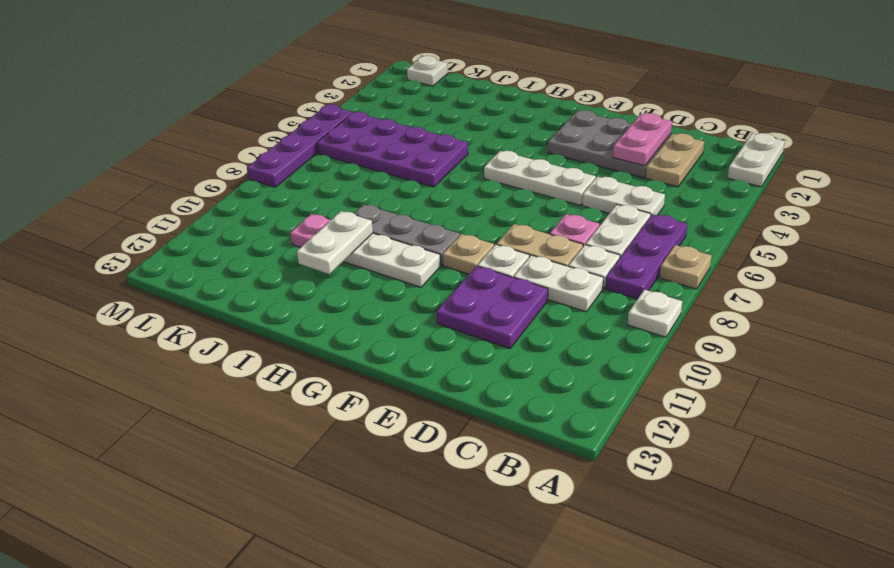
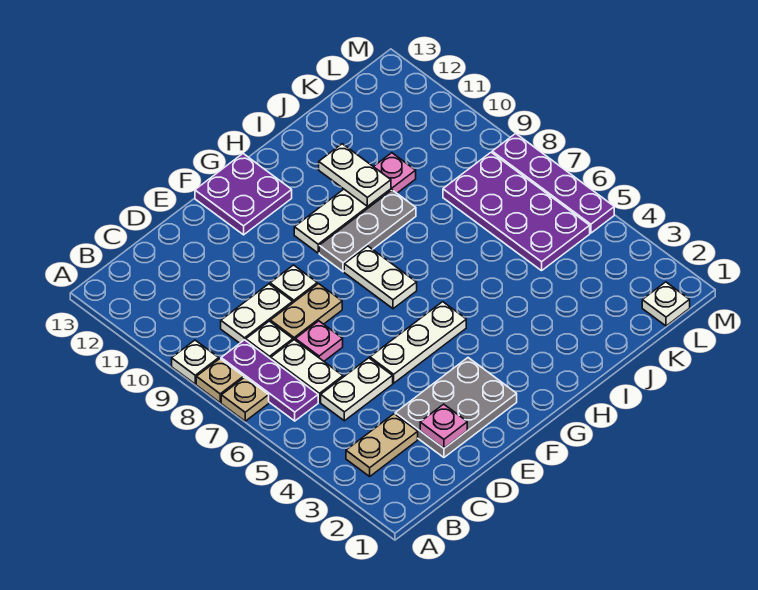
white plate A1:A2 level 1 -> white plate G7:G8 level 1
tan plate C2:C3 level 1 -> tan plate B3:C3 level 1
pink plate D2:D3 level 2 -> pink plate D2 level 2
purple plate D10:E11 level 1 -> purple plate F12:G13 level 1
tan plate F9 level 1 -> tan plate A8 level 1
purple plate I5:L6 level 1 -> purple plate K5:L8 level 1

